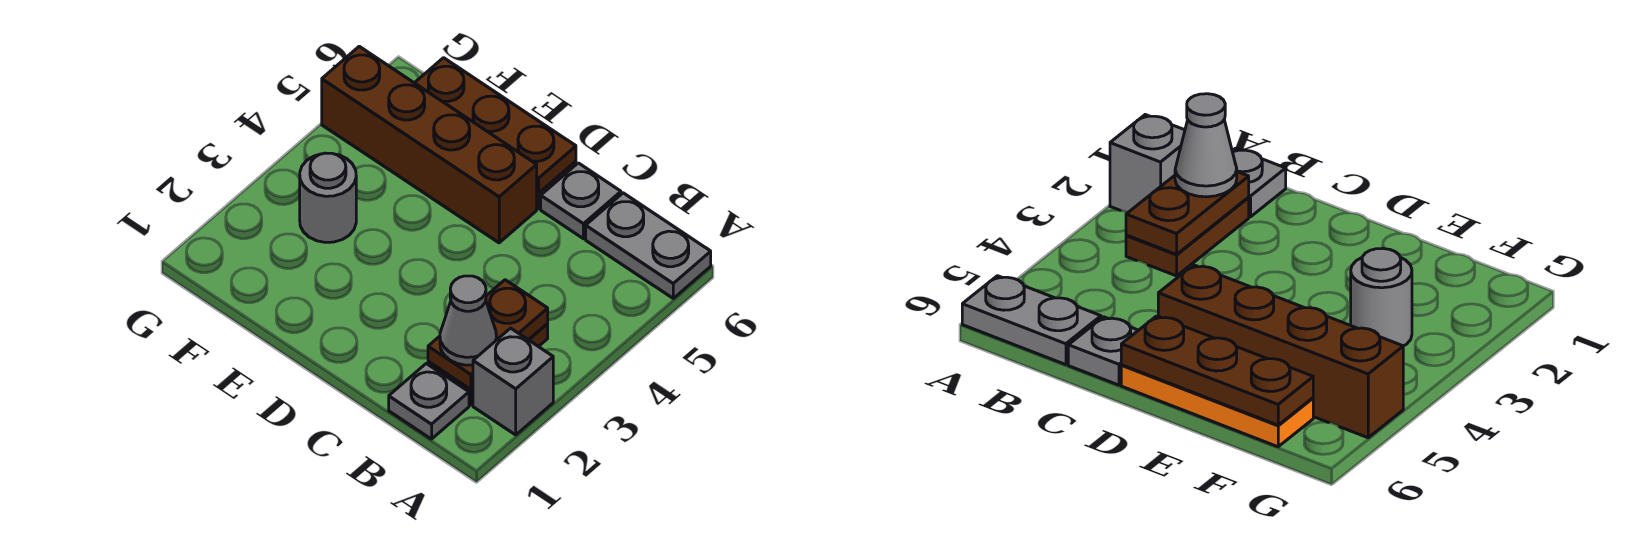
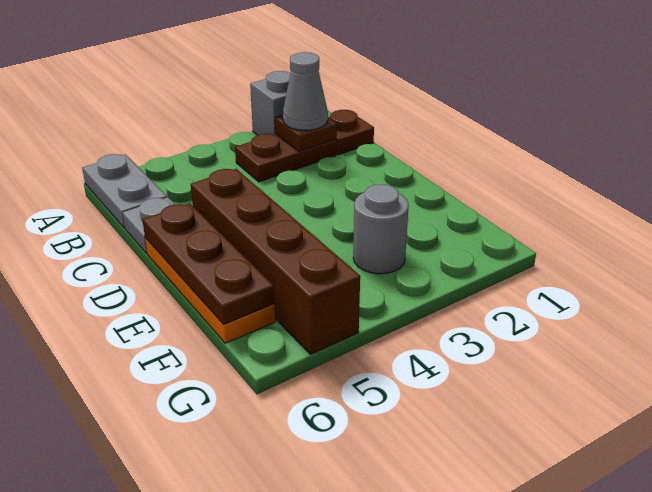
grey plate B1 level 1 -> brown plate B1 level 1
brown plate B2:B3 level 2 -> brown plate B2 level 2

